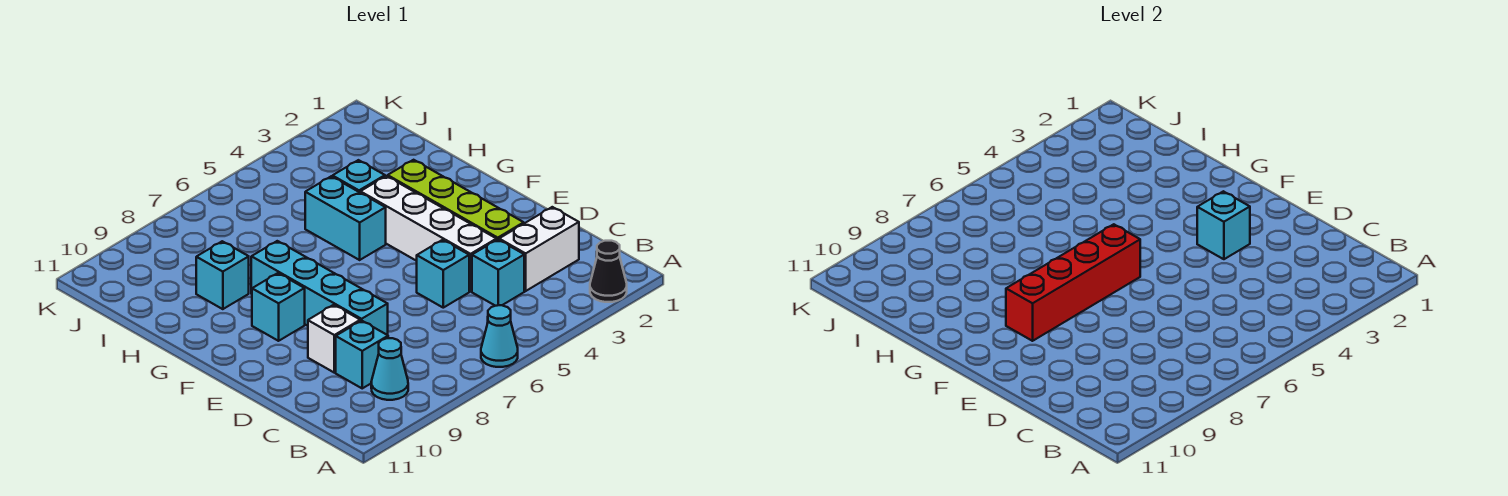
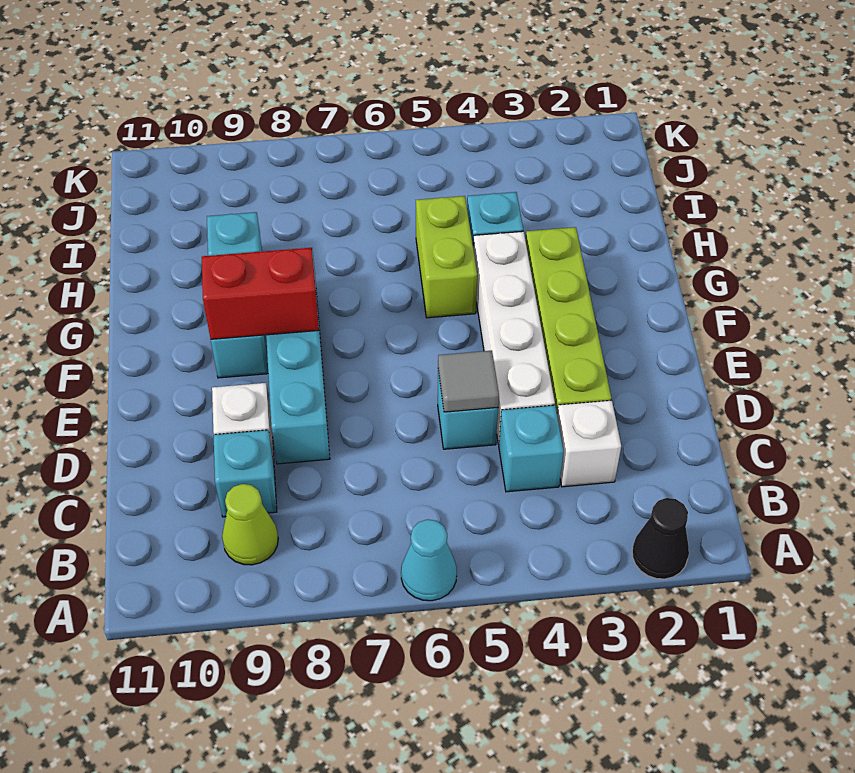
cyan cone B9 level 1 -> lime cone B9 level 1
white brick C2:C3 level 1 -> white brick C3 level 1
none -> grey tile D5 level 2
cyan brick E3 level 2 -> none
red brick F6:F9 level 2 -> red brick F8:F9 level 2
cyan brick G5:H5 level 1 -> lime brick G5:H5 level 1

